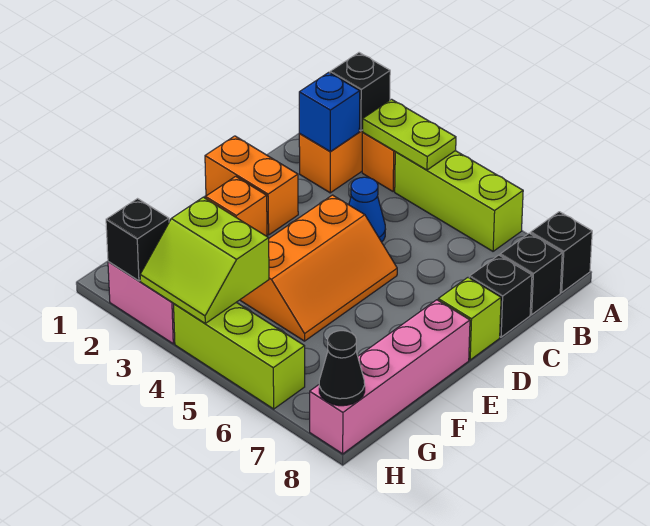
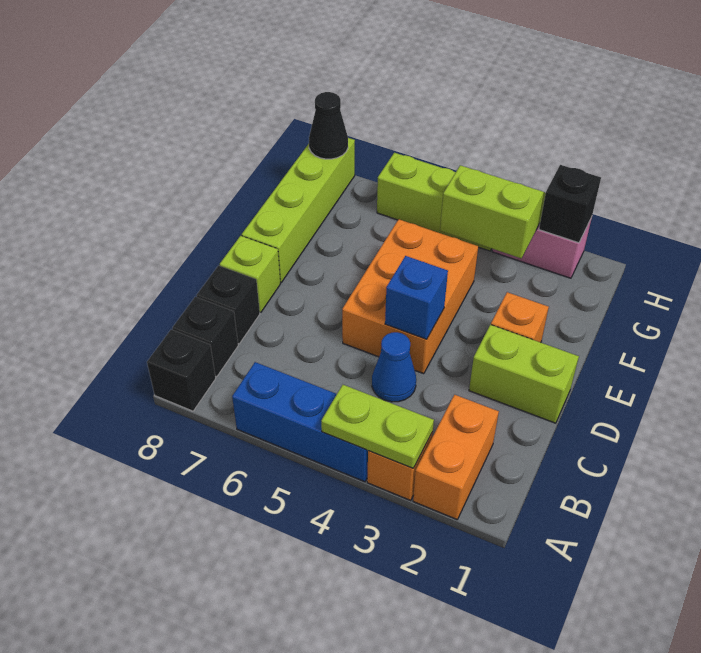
black brick A2 level 2 -> none
lime brick A4:A6 level 1 -> blue brick A4:A6 level 1
blue brick B2 level 2 -> blue brick D4 level 2
orange brick D1:D2 level 1 -> lime brick D1:D2 level 1
orange slope D4:F5 level 1 top 4 -> orange brick D4:F5 level 1
pink brick E8:H8 level 1 -> lime brick E8:H8 level 1

